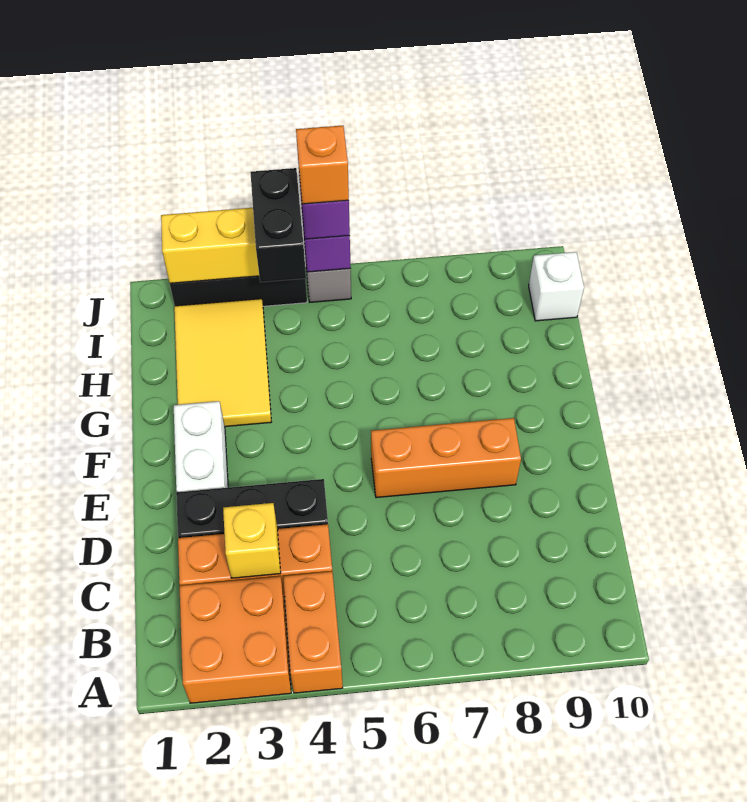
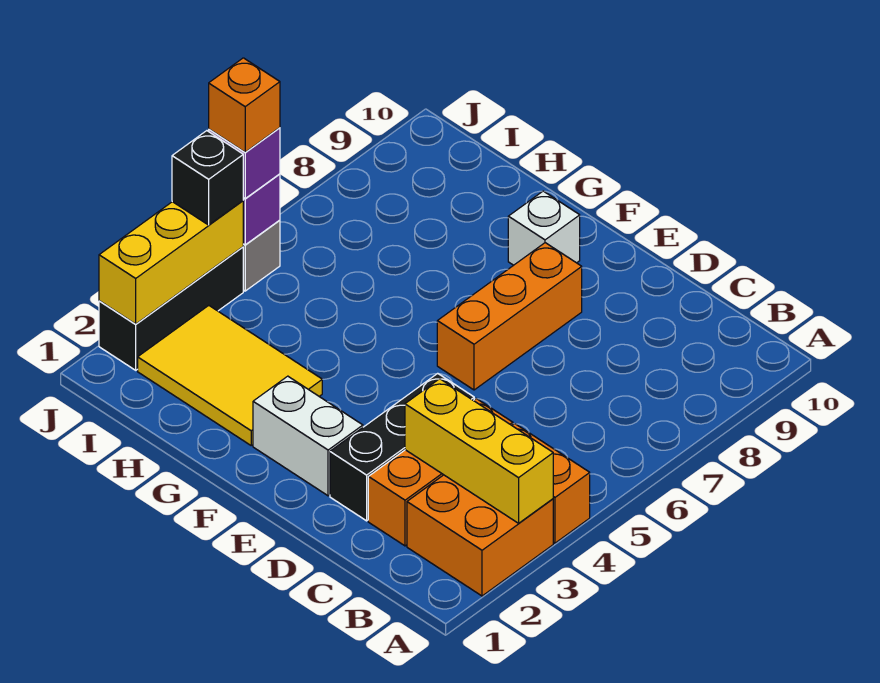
yellow brick C3 level 2 -> yellow brick A3:C3 level 2
black brick I4:J4 level 3 -> black brick J4 level 3
white brick I10 level 1 -> white brick F9 level 1

